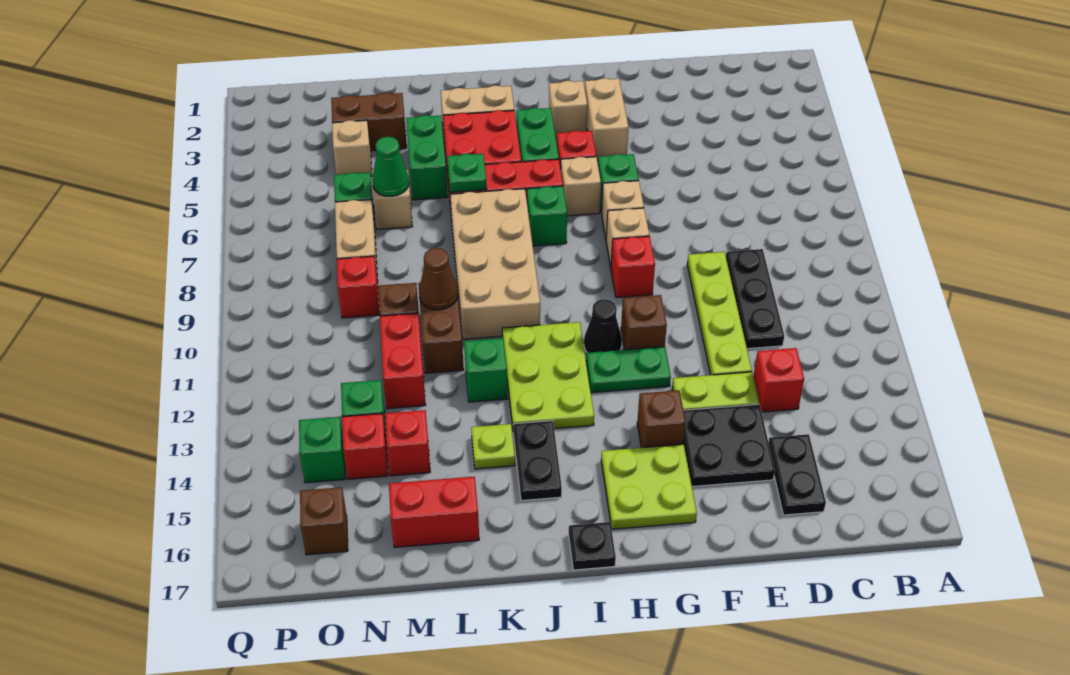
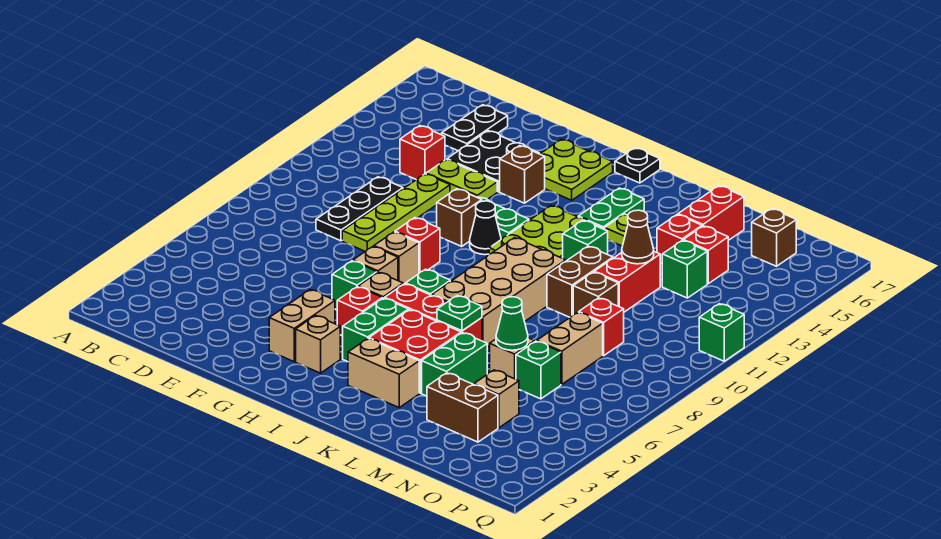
black plate J14:J15 level 1 -> green plate J14:J15 level 1
brown cone L10 level 2 -> brown cone M12 level 2
red brick L16:M16 level 1 -> red brick M15:M16 level 1
green brick O14 level 1 -> green brick Q11 level 1

